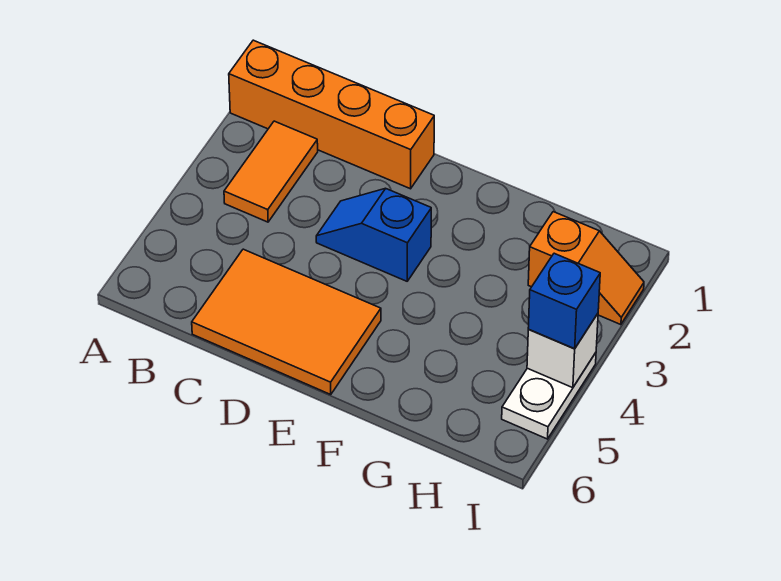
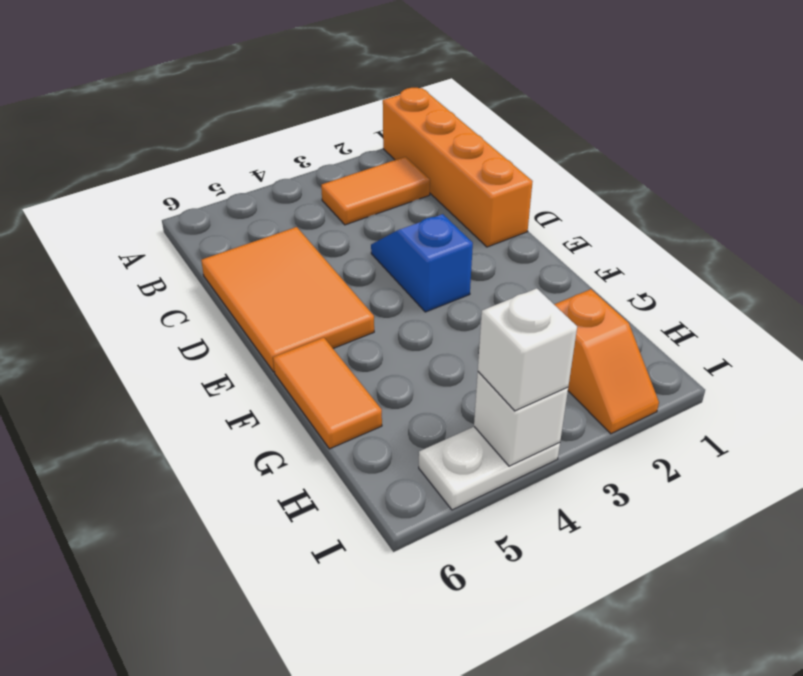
none -> orange tile F6:G6 level 1
blue brick I4 level 3 -> white brick I4 level 3

